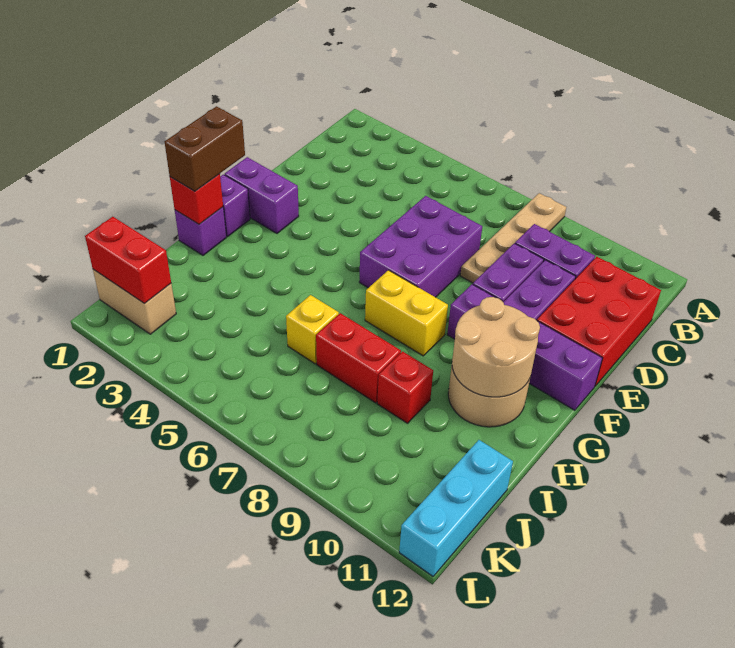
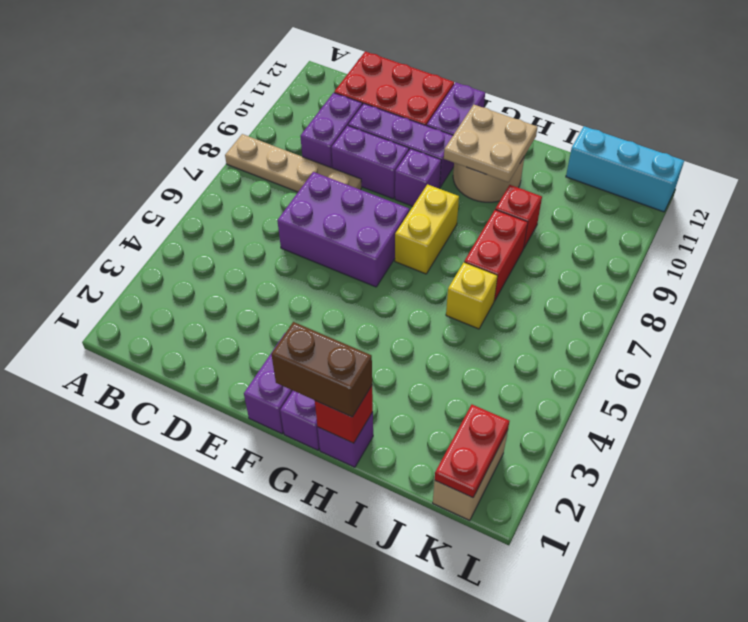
tan round brick G10:H11 level 2 -> tan plate G10:H11 level 2
red brick K1:K2 level 2 -> red plate K1:K2 level 2

